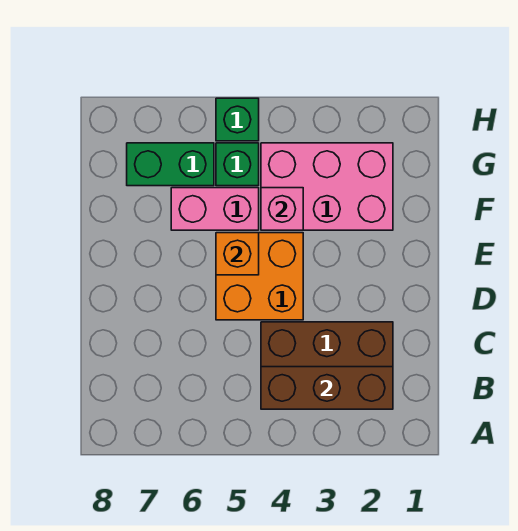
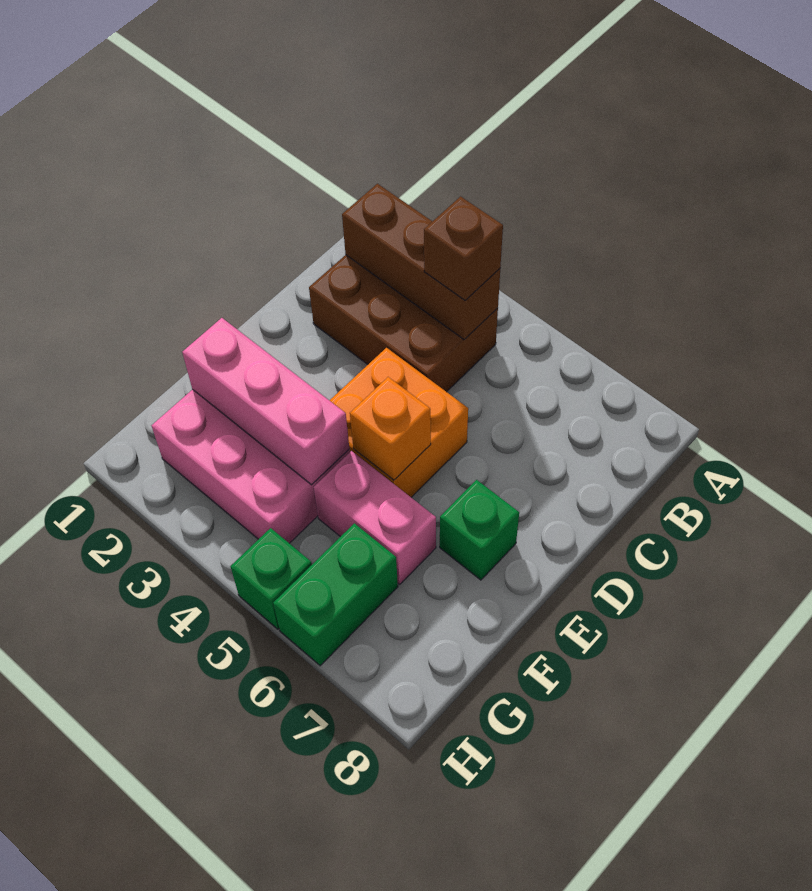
none -> brown brick B4 level 3
pink brick F4 level 2 -> pink brick F2:F4 level 2
green brick G5 level 1 -> green brick E7 level 1
green brick G6:G7 level 1 -> green brick G6:H6 level 1

